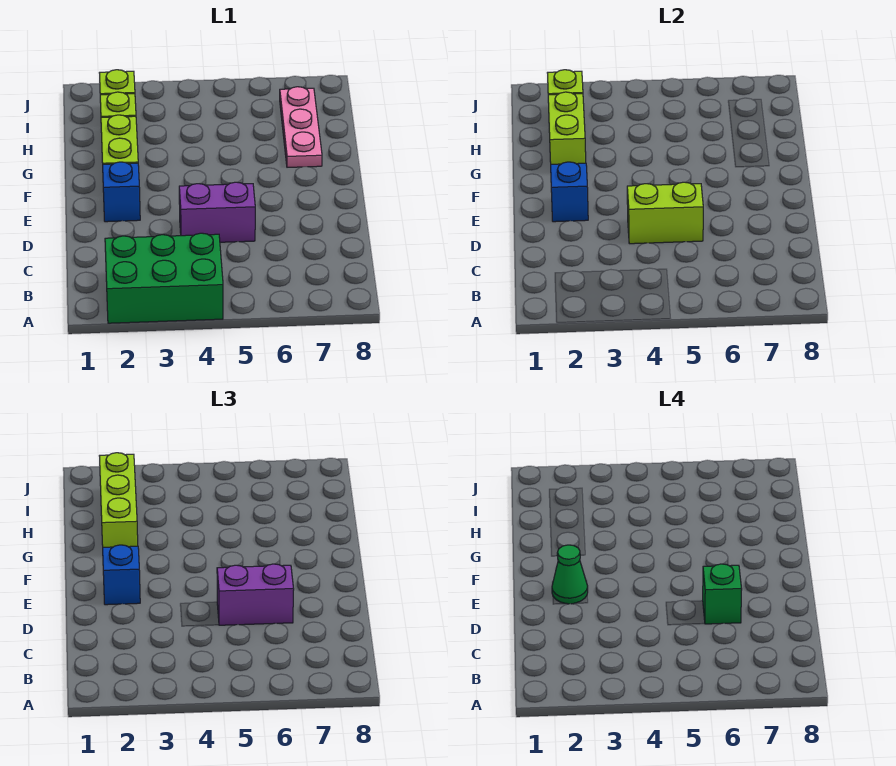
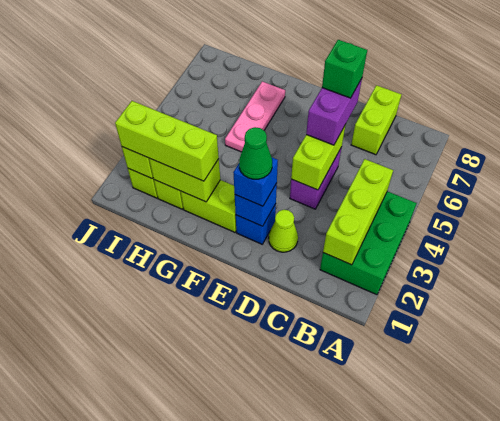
none -> lime brick B2:B4 level 2
none -> lime brick C7:C8 level 1
none -> lime cone D2 level 1
pink plate G7:I7 level 1 -> pink plate G5:G7 level 1

